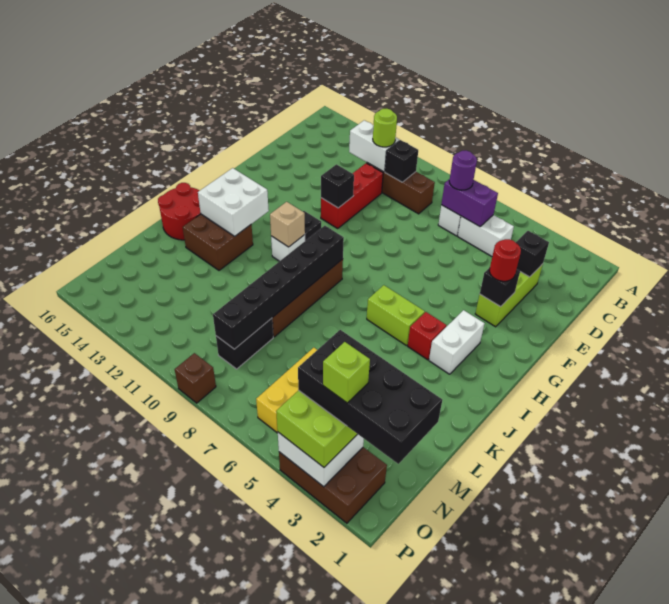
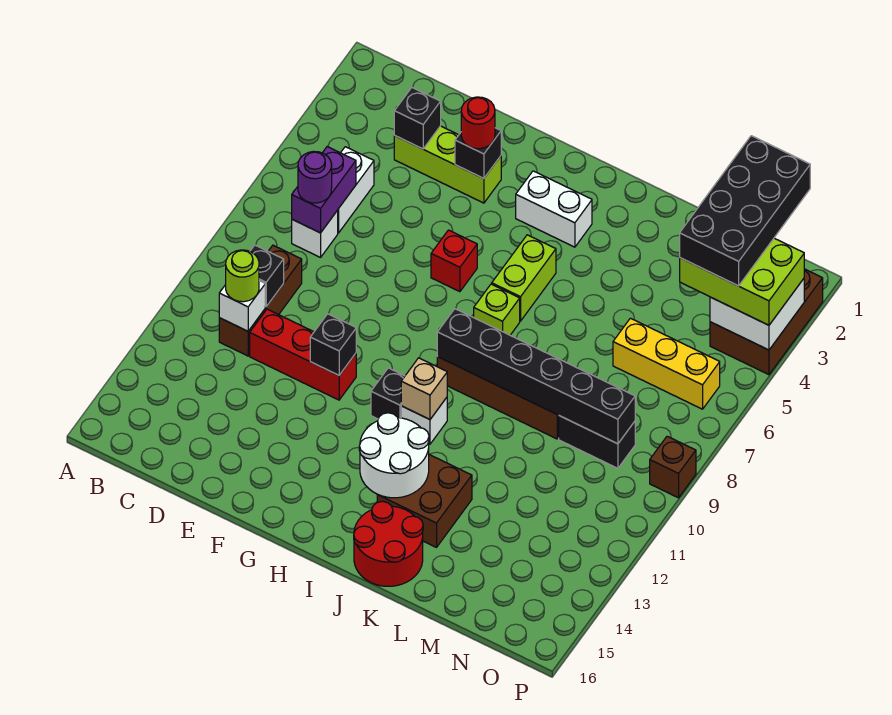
white brick C11:C12 level 2 -> white brick C11 level 2
red brick I4 level 1 -> red brick G6 level 1
white brick I13:J14 level 2 -> white round brick I13:J14 level 2
lime brick O3 level 5 -> lime brick I7 level 1

